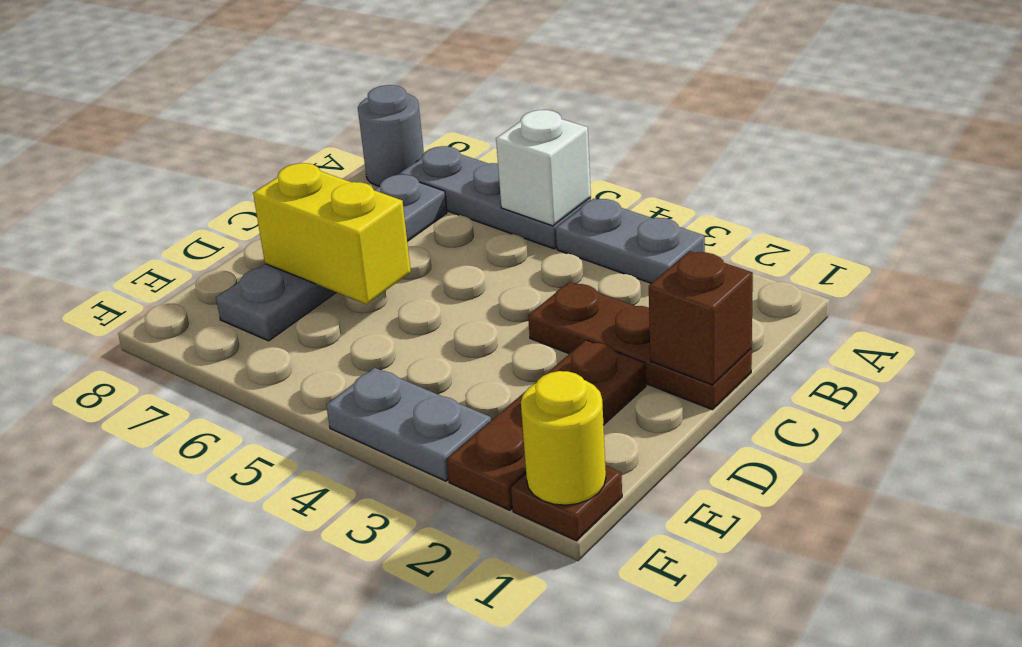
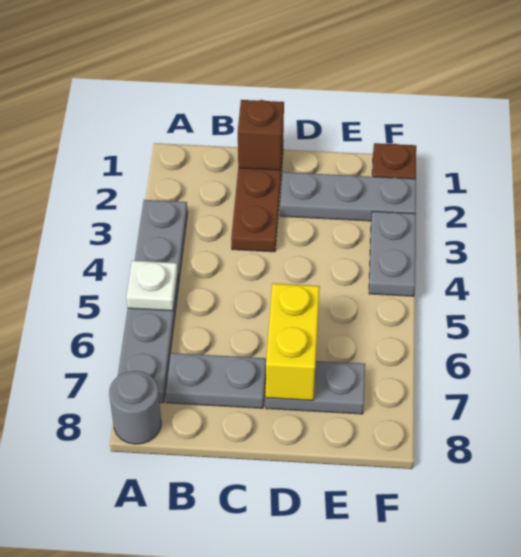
white brick A5 level 2 -> white plate A5 level 2
brown plate D2:F2 level 1 -> grey plate D2:F2 level 1
yellow round brick F1 level 2 -> none

